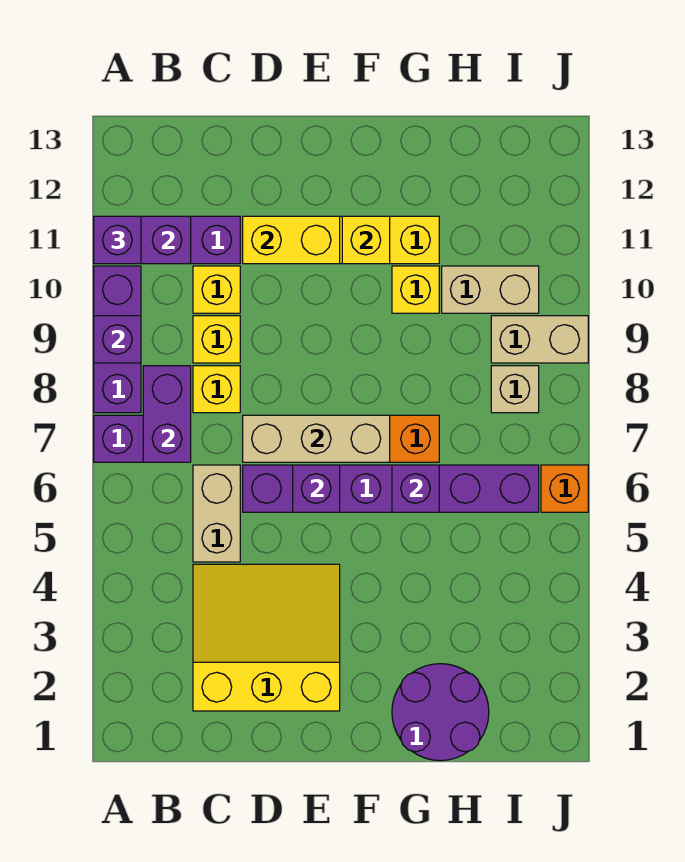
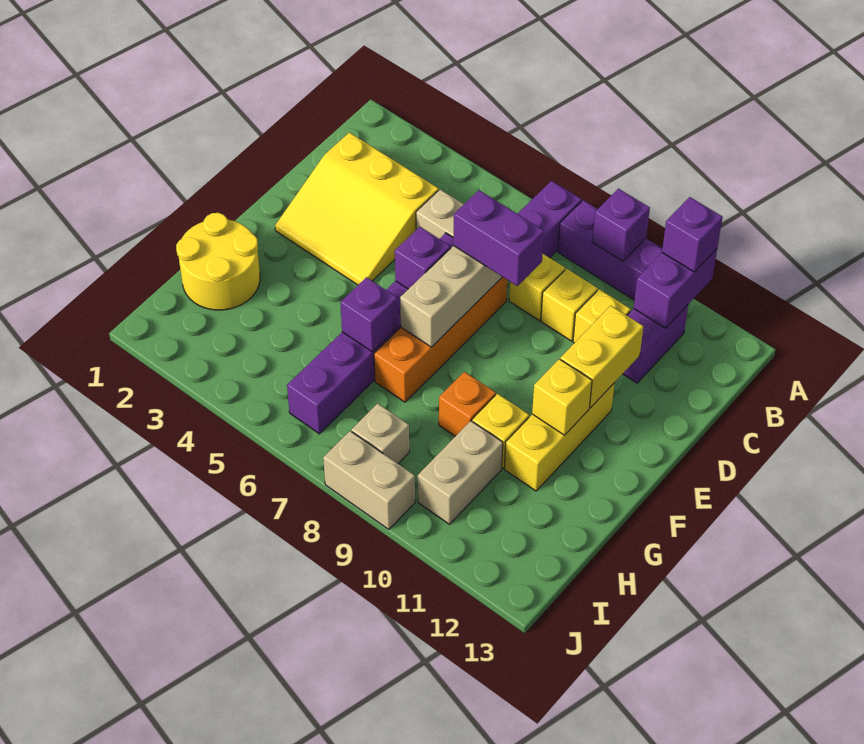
purple brick B7:B8 level 2 -> purple brick D7:D8 level 3
yellow slope C2:E4 level 1 top 2 -> yellow slope C2:E4 level 1 top C
purple round brick G1:H2 level 1 -> yellow round brick G1:H2 level 1
tan brick I9:J9 level 1 -> tan brick J8:J9 level 1
orange brick J6 level 1 -> orange brick G9 level 1

